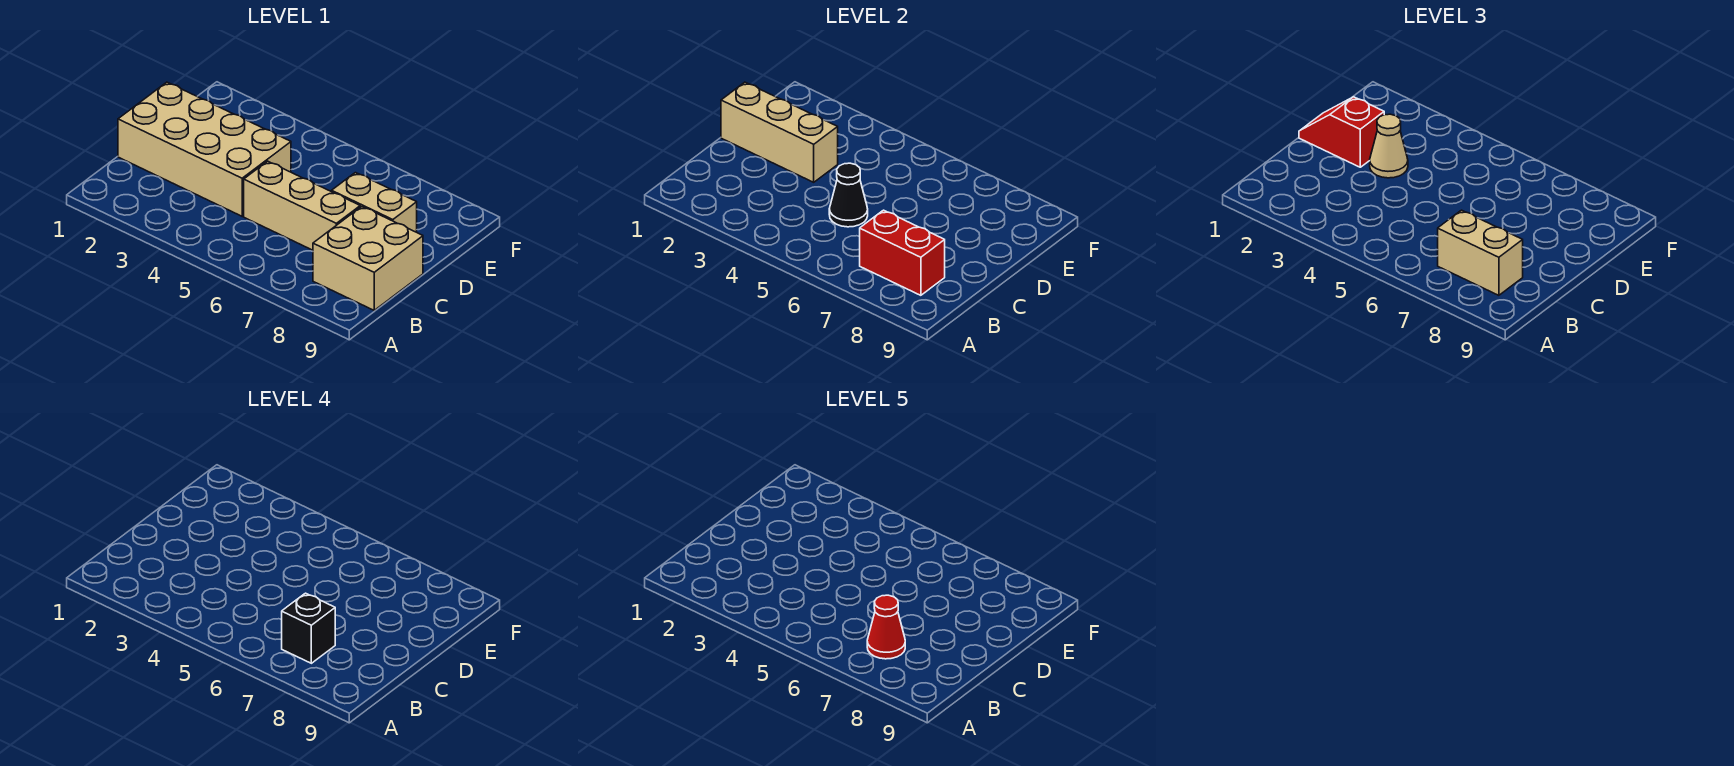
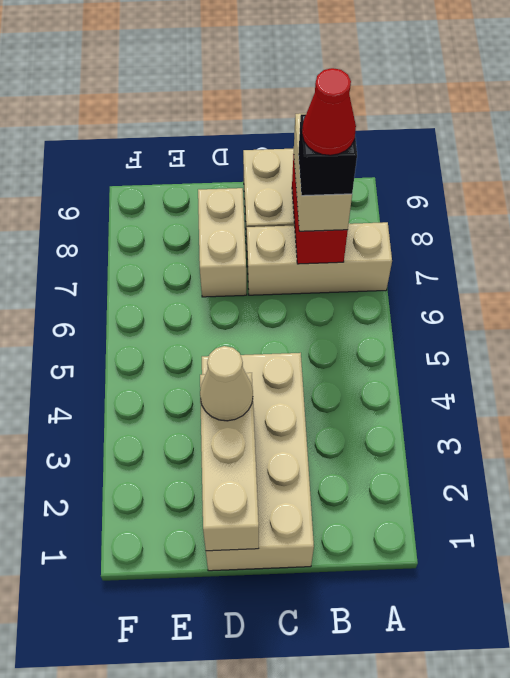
tan brick C5:C7 level 1 -> tan brick A7:C7 level 1
black cone C5 level 2 -> none
red slope D1:D2 level 3 top 2 -> none

